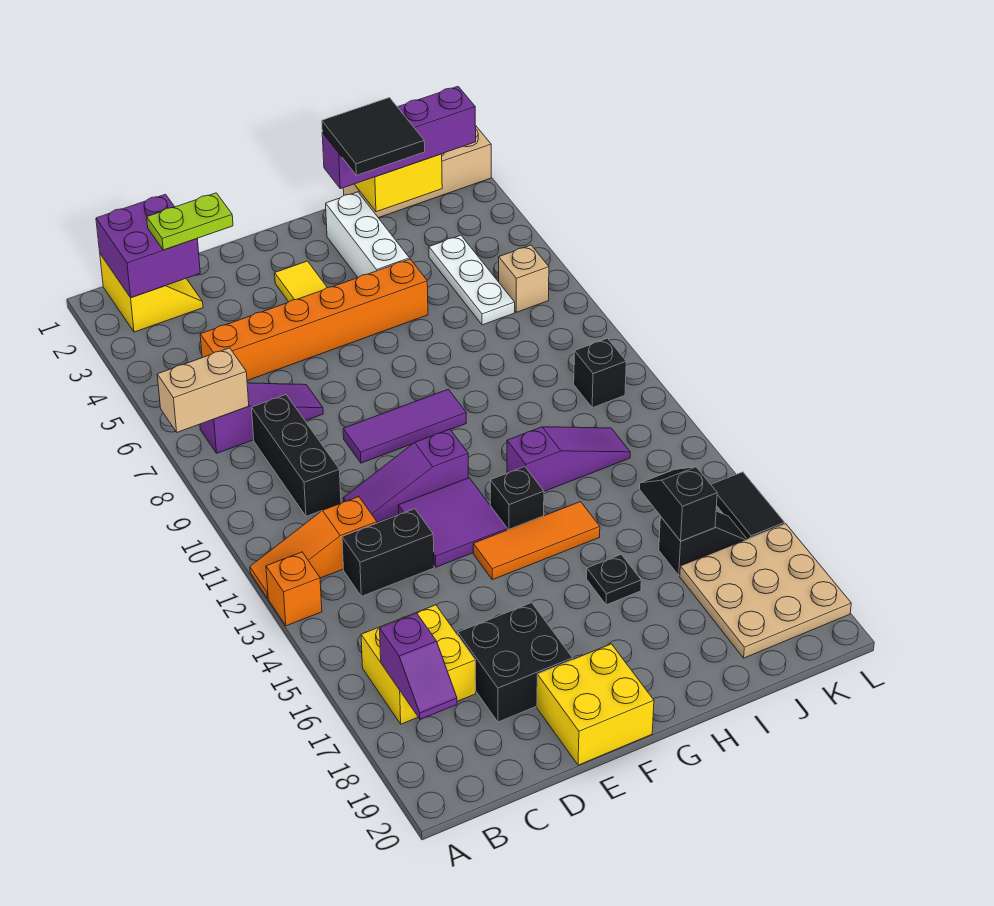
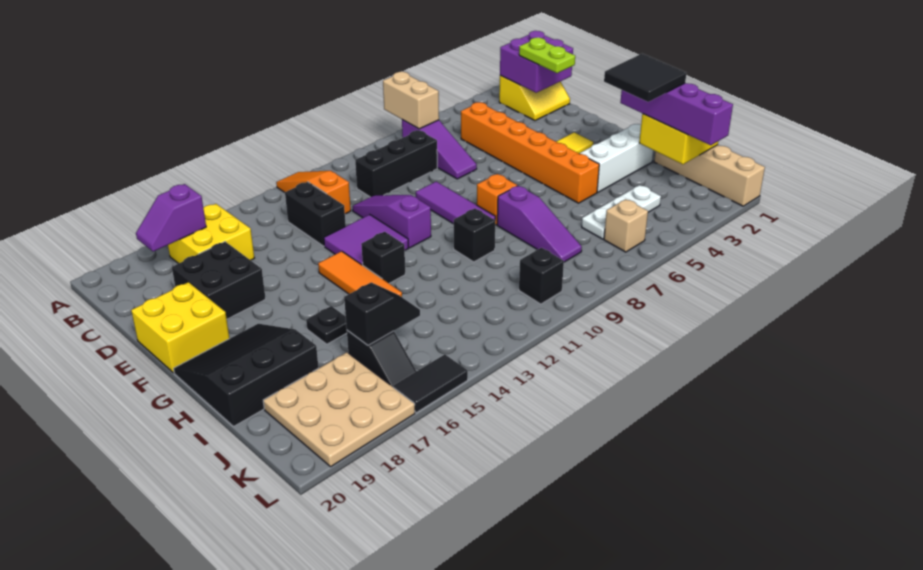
orange brick A13 level 1 -> orange brick G8 level 1
none -> black slope G18:I20 level 1 top I
none -> black brick H10 level 1
purple slope H12:J12 level 1 top H -> purple slope H8:J8 level 1 top H

